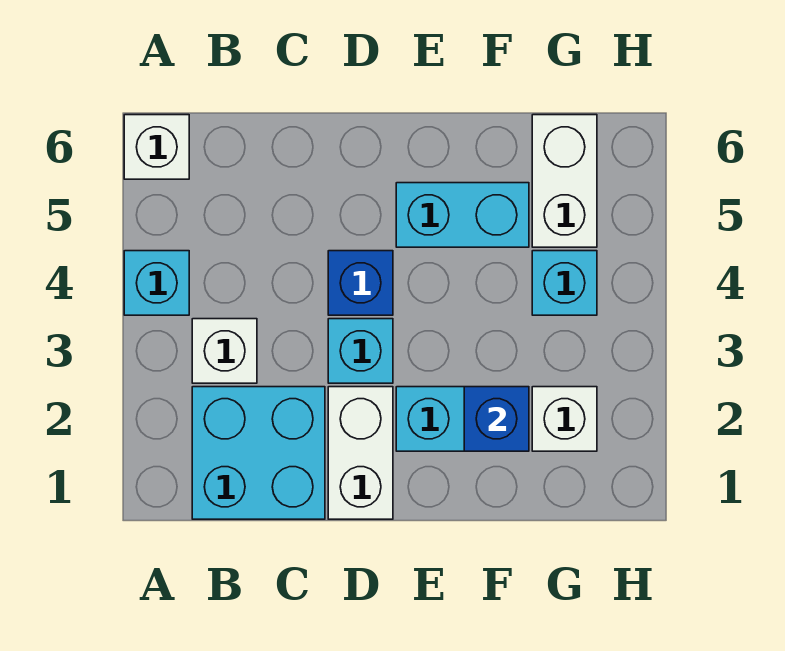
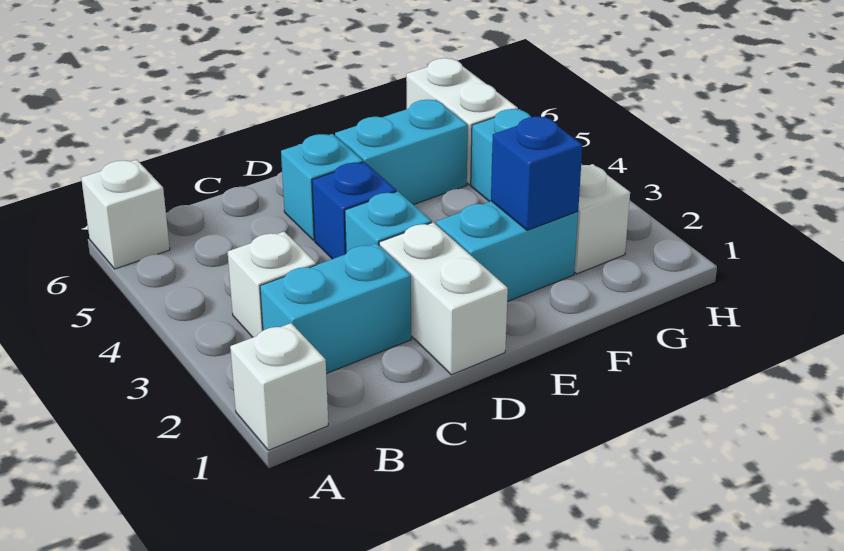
none -> white brick A1 level 1
cyan brick A4 level 1 -> cyan brick D5 level 1
cyan brick B1:C2 level 1 -> cyan brick B2:C2 level 1

